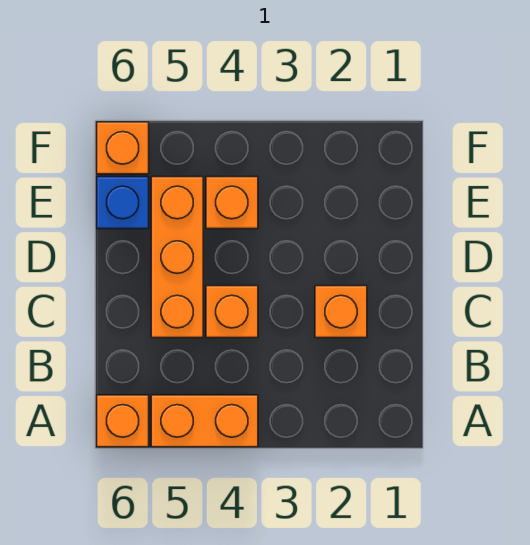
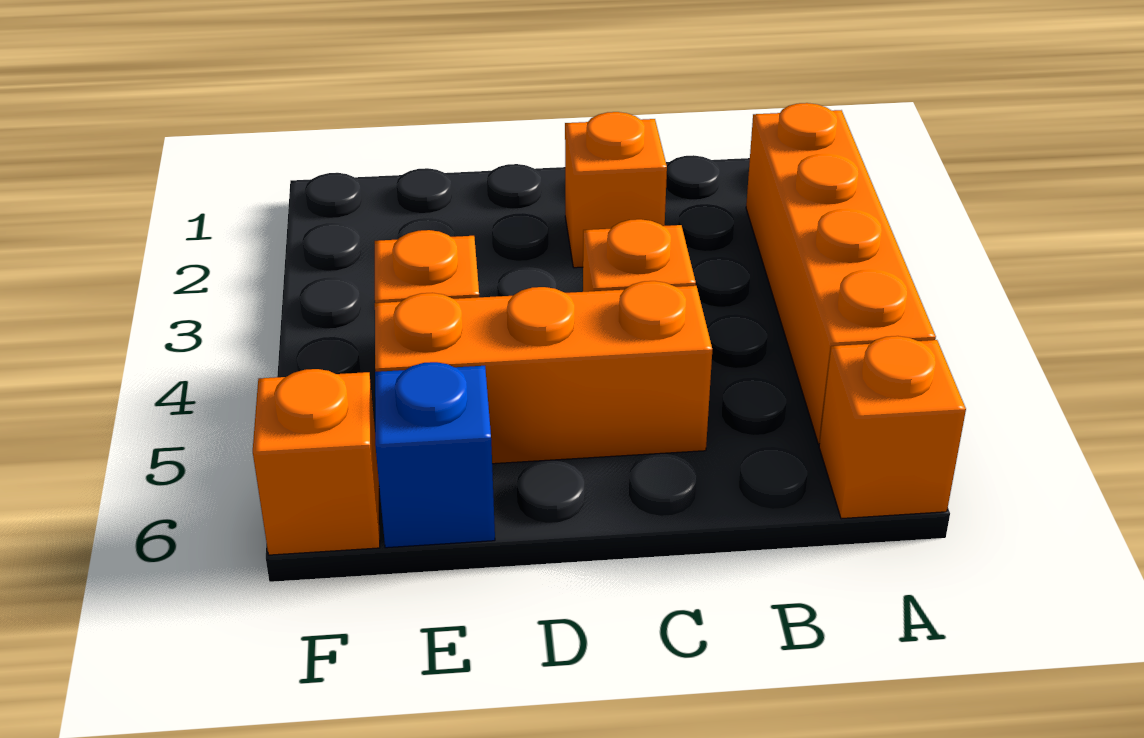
orange brick A4:A5 level 1 -> orange brick A2:A5 level 1

